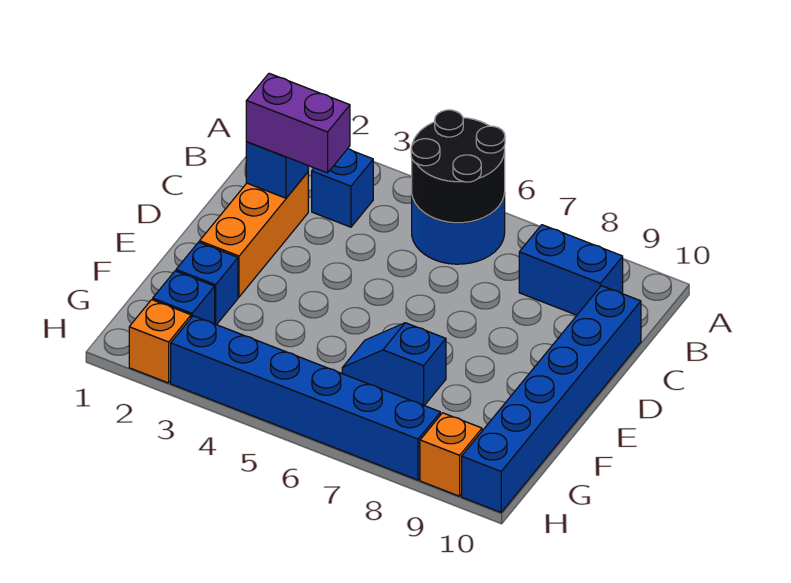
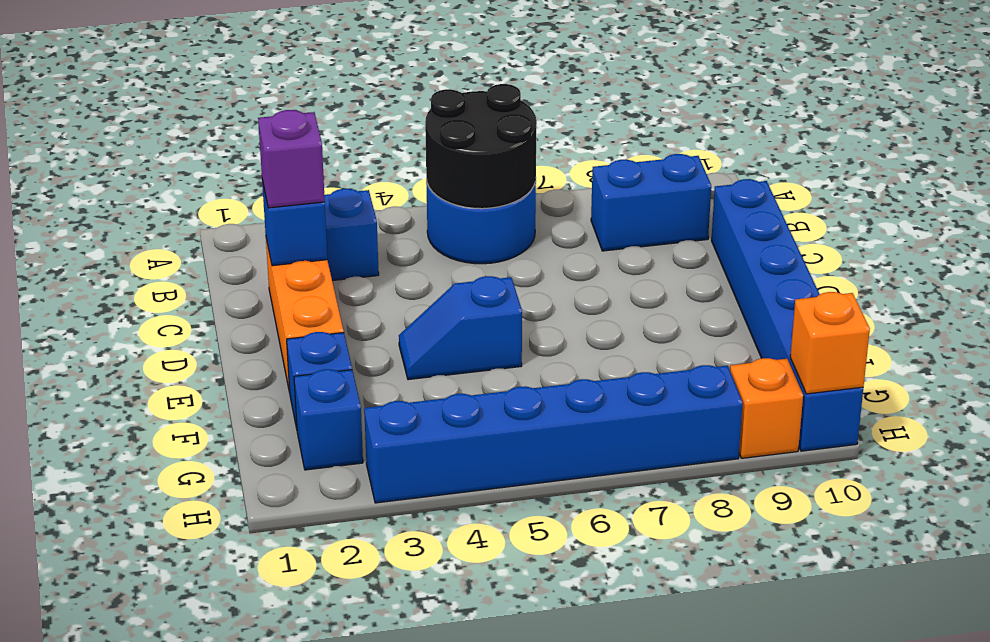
purple brick C2:C3 level 3 -> purple brick C2 level 3
blue slope F6:F7 level 1 top 7 -> blue slope E4:E5 level 1 top 5
orange brick H2 level 1 -> orange brick H10 level 2

